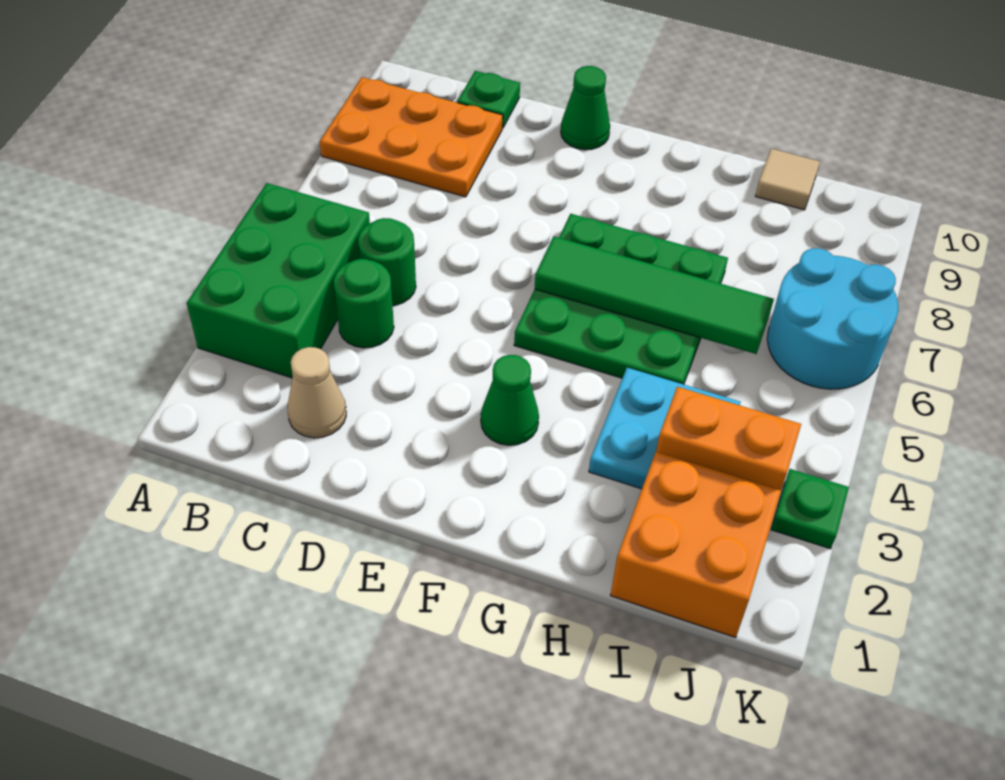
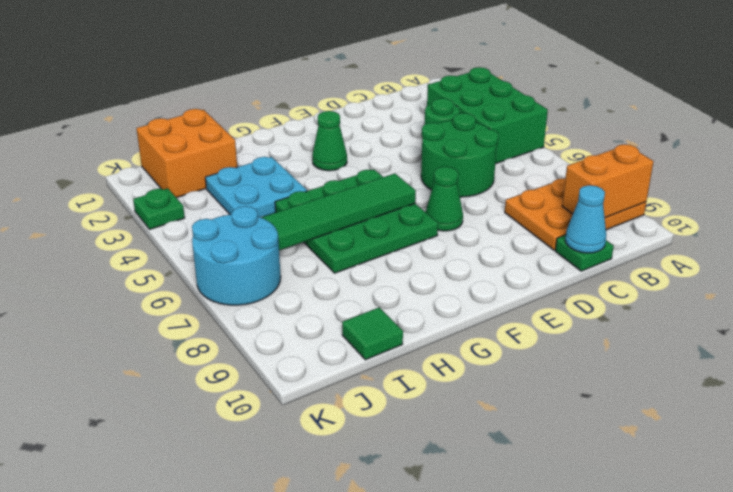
tan cone C2 level 1 -> none
green round brick C5 level 1 -> green round brick C5:D6 level 1
none -> cyan cone C10 level 2
green cone E10 level 1 -> green cone E7 level 1
orange brick I3:J3 level 2 -> orange brick A9:B9 level 2
tan tile I10 level 1 -> green tile I10 level 1

